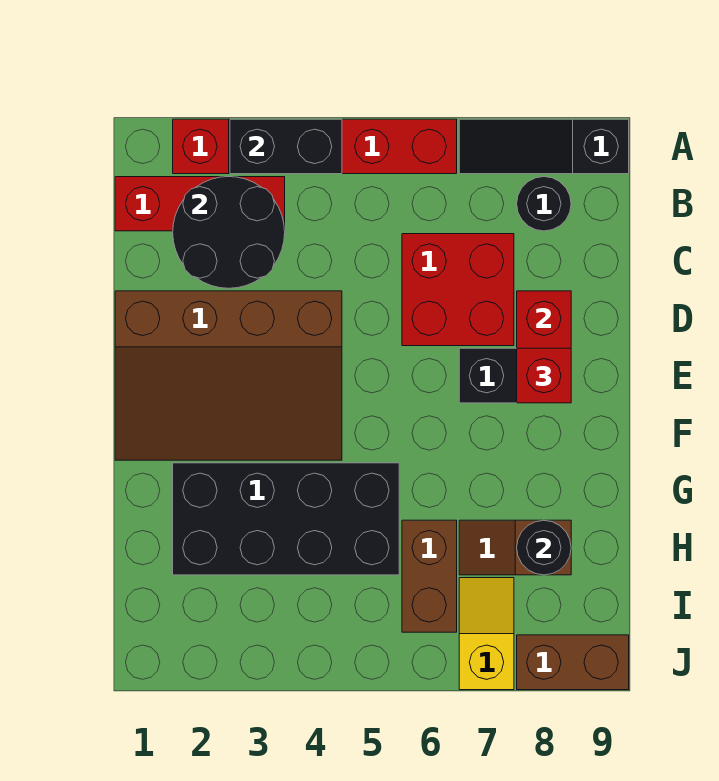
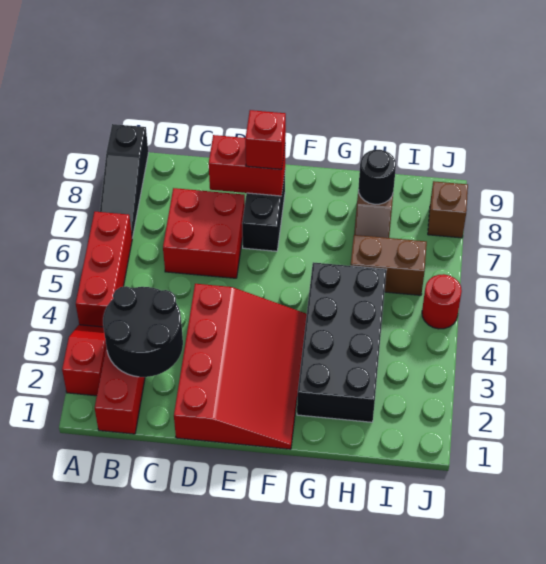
black brick A3:A4 level 2 -> none
black round brick B8 level 1 -> none
brown slope D1:F4 level 1 top D -> red slope D1:F4 level 1 top D
yellow slope I7:J7 level 1 top J -> none
none -> red round brick J5 level 1
brown brick J8:J9 level 1 -> brown brick J8 level 1

